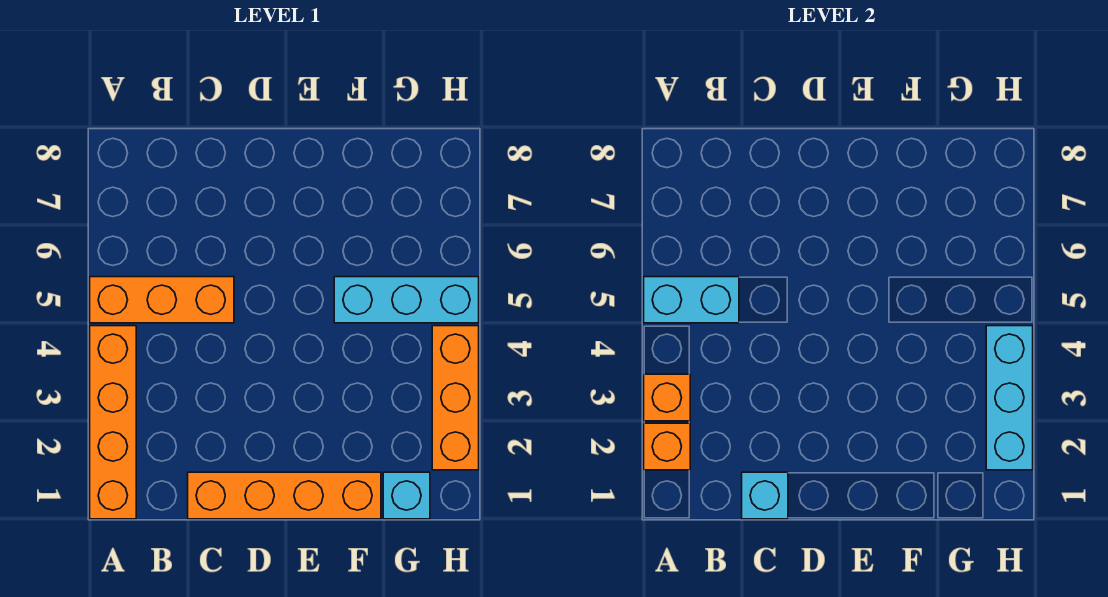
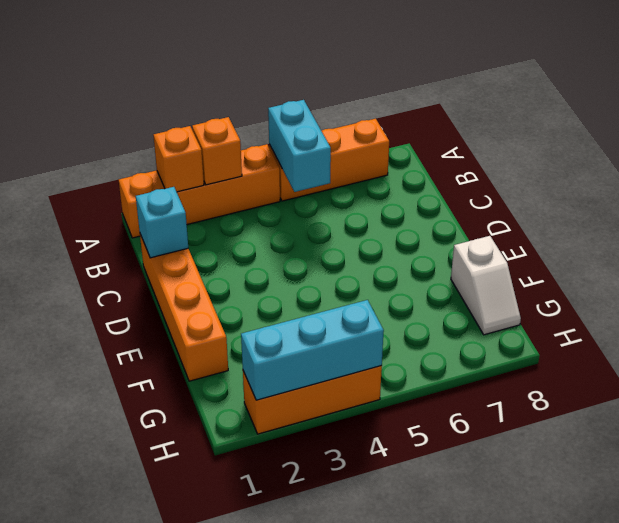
orange brick A5:C5 level 1 -> orange brick A5:A7 level 1
cyan brick F5:H5 level 1 -> none
none -> white slope F8:G8 level 1 top F
cyan brick G1 level 1 -> none

